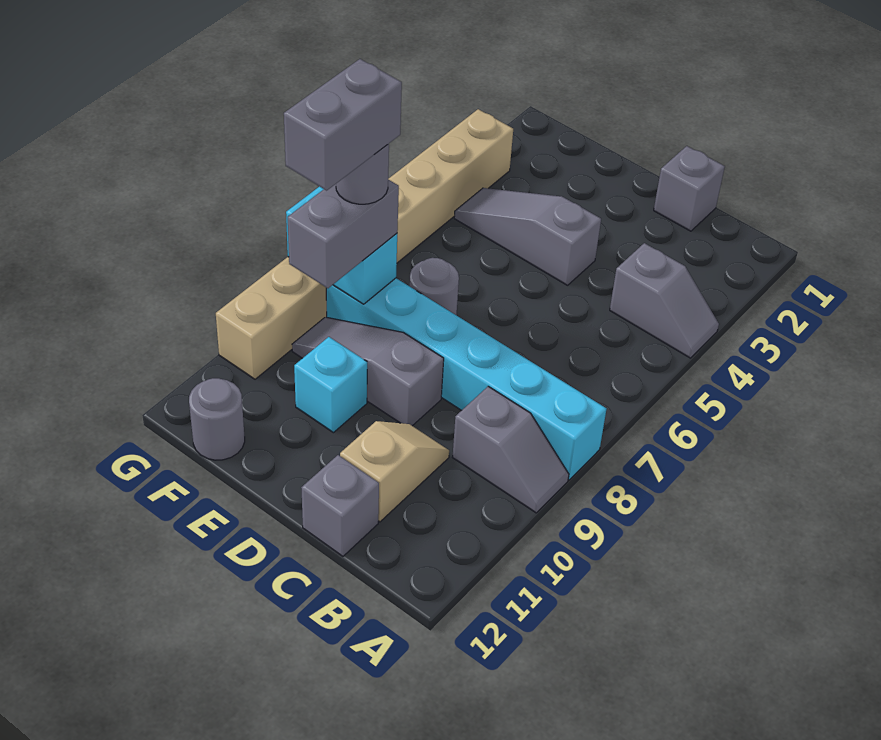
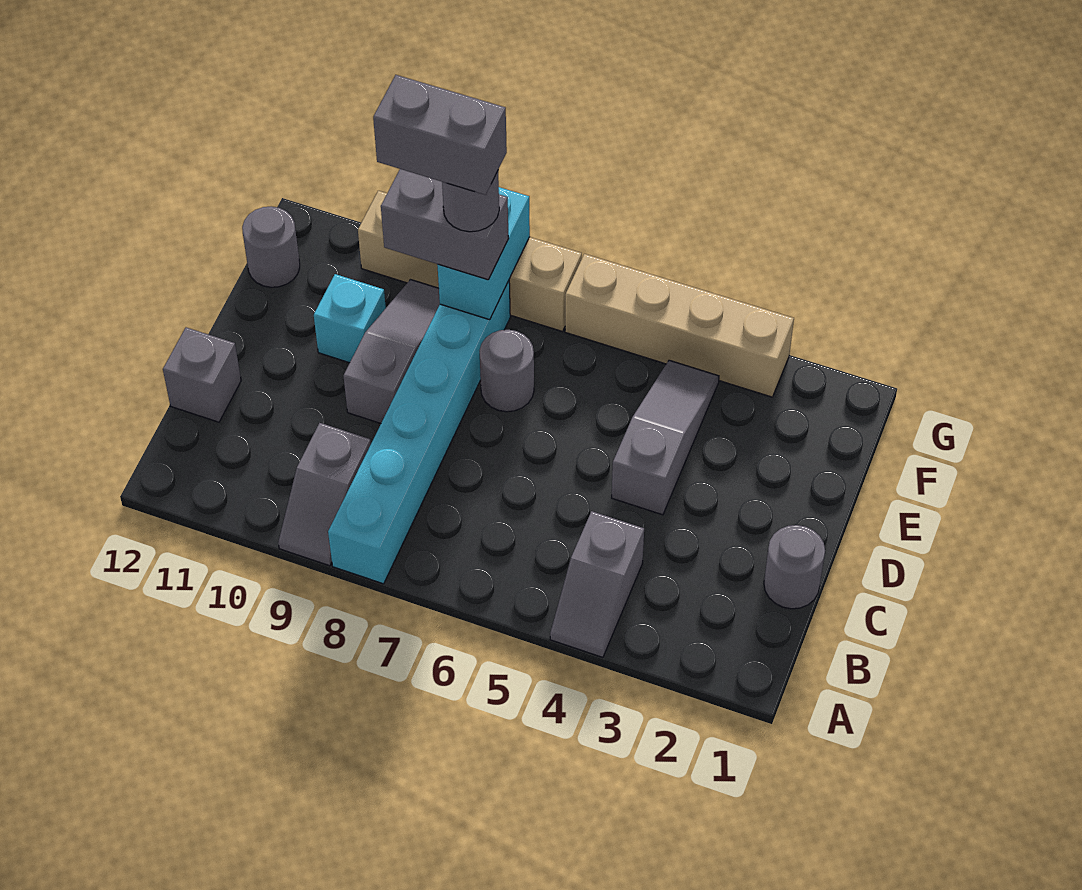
grey brick C1 level 1 -> grey round brick C1 level 1
tan slope C10:C11 level 1 top 11 -> none

